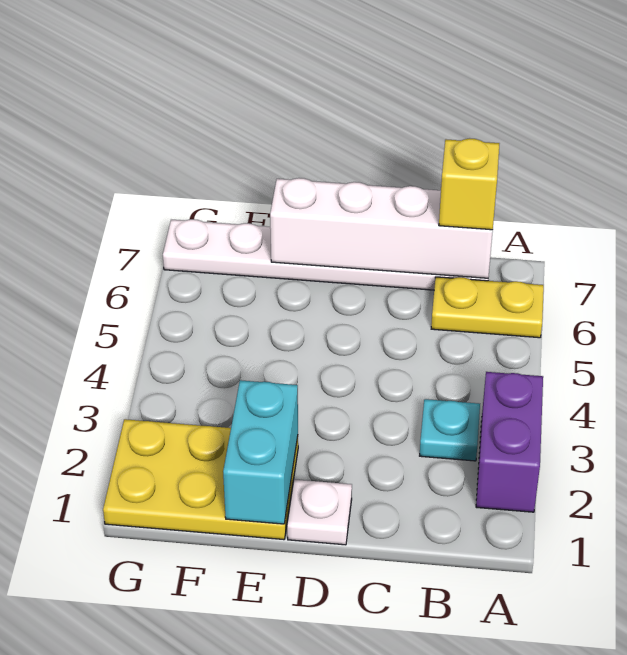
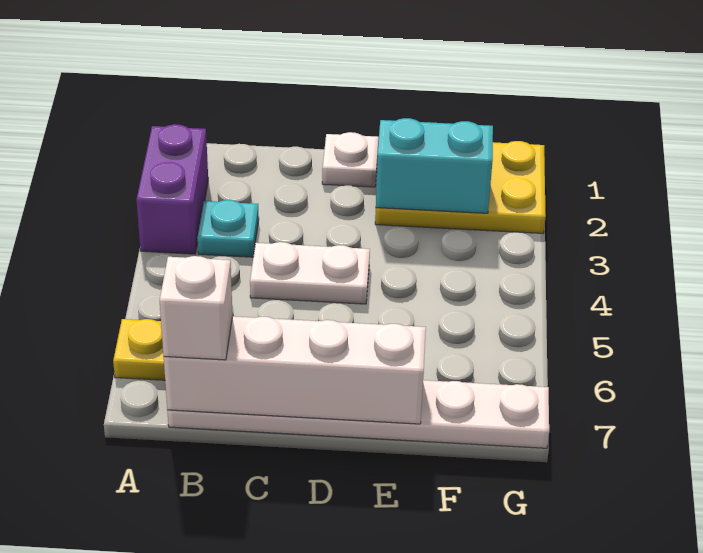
yellow brick B7 level 3 -> white brick B7 level 3
none -> white plate C4:D4 level 1
cyan brick E1:E2 level 2 -> cyan brick E2:F2 level 2

